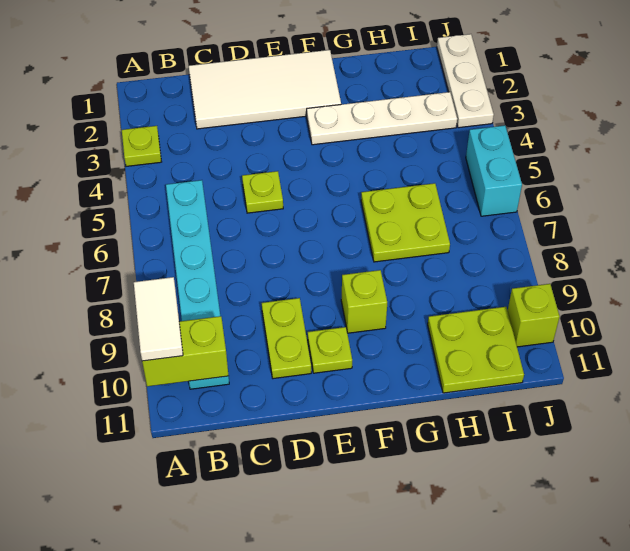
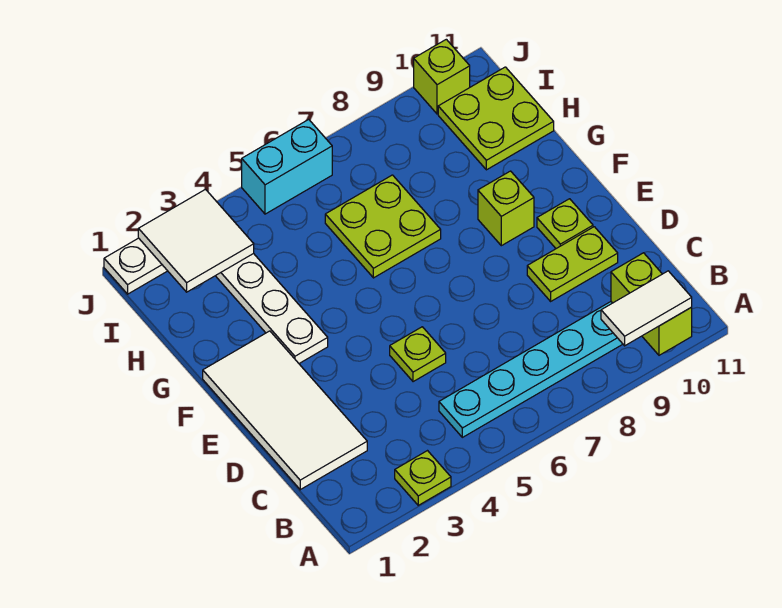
none -> white tile I2:J3 level 2

